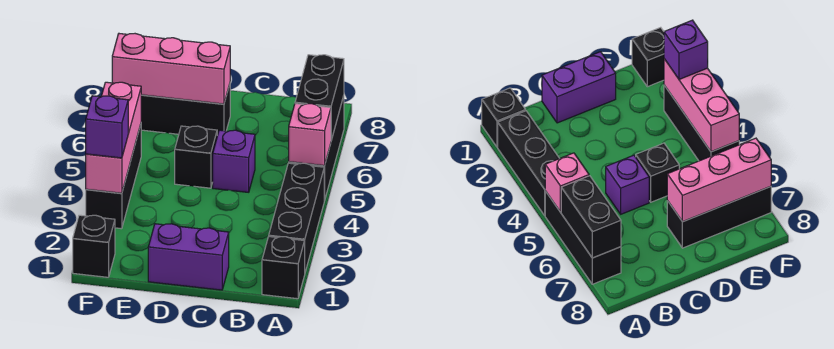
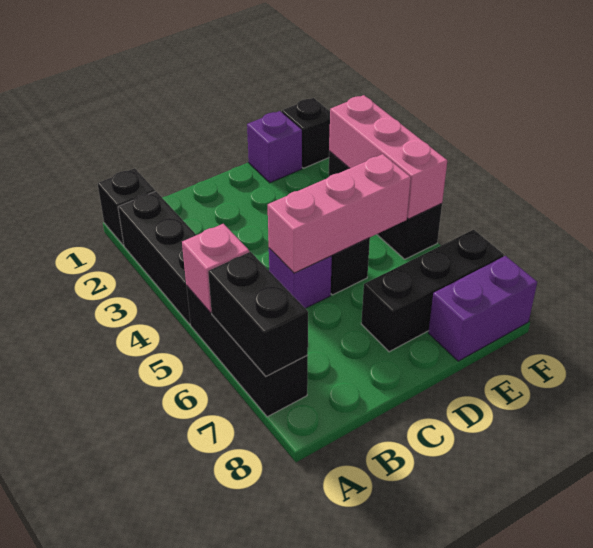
purple brick C1:D1 level 1 -> purple brick E8:F8 level 1
pink brick D7:F7 level 2 -> pink brick C5:E5 level 2
purple brick F3 level 3 -> purple brick E1 level 1

